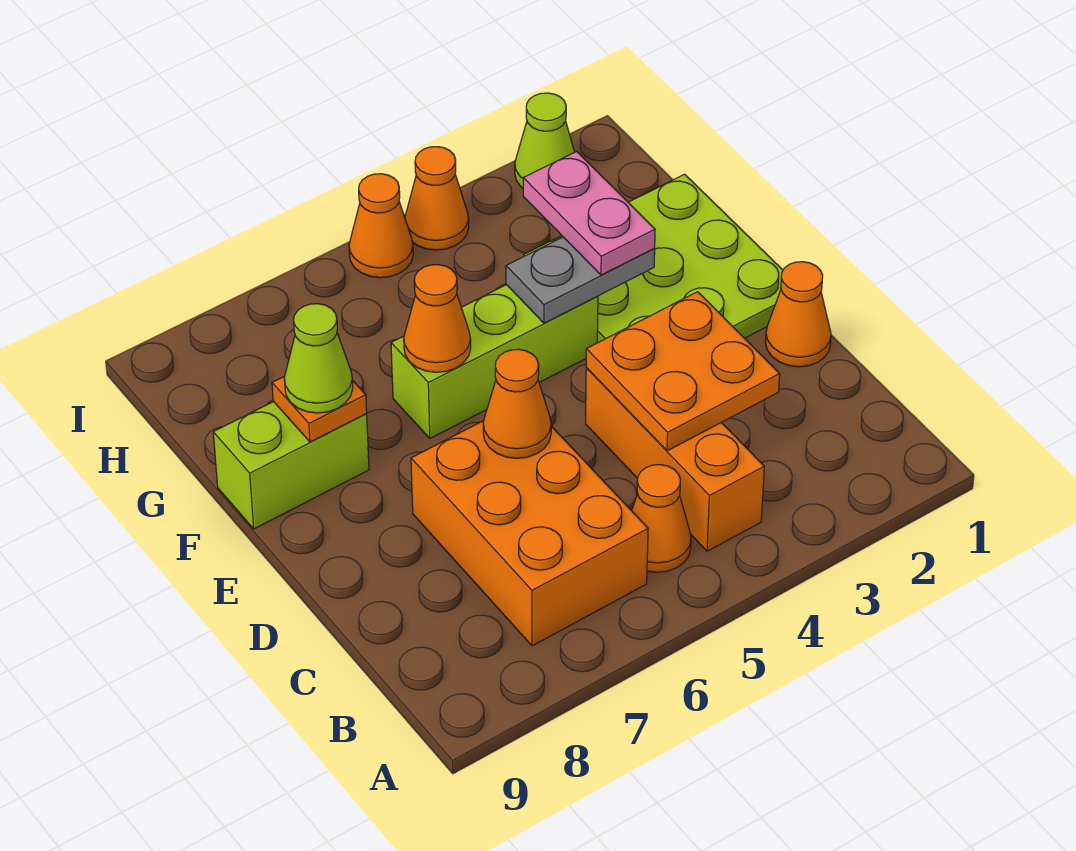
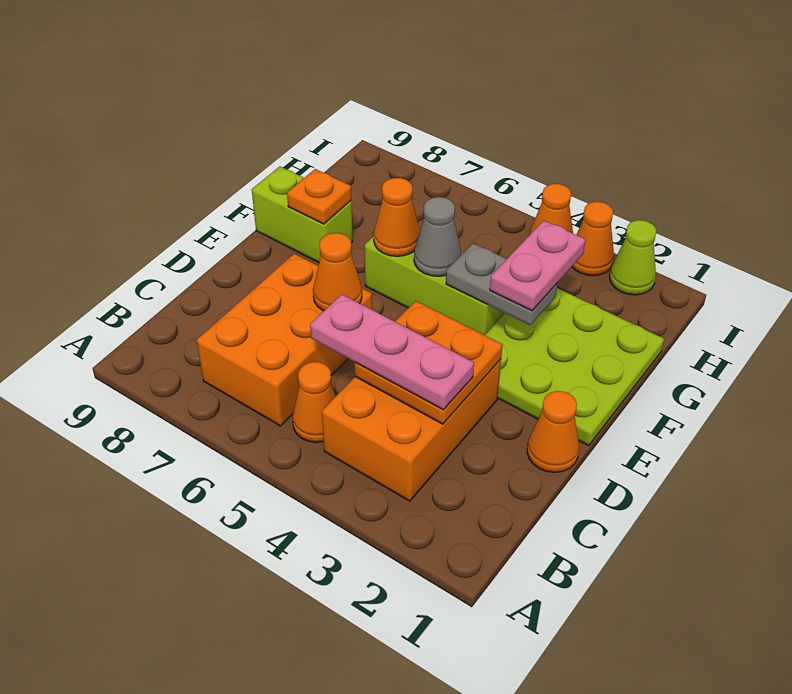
orange brick B4:D4 level 1 -> orange brick B3:D4 level 1
none -> pink plate C3:C5 level 3
none -> grey cone F5 level 2
lime cone F8 level 3 -> none
orange cone I5 level 1 -> orange cone I3 level 1

